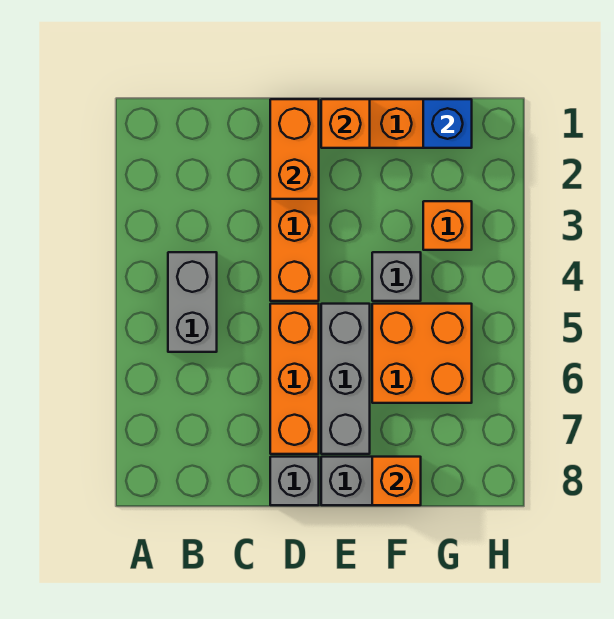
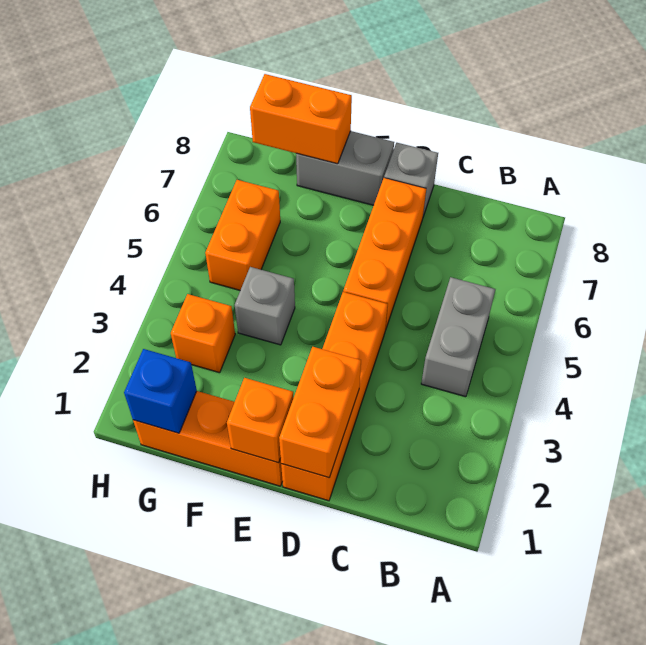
grey brick E5:E7 level 1 -> none
orange brick F5:G6 level 1 -> orange brick G5:G6 level 1
orange brick F8 level 2 -> orange brick F8:G8 level 2

